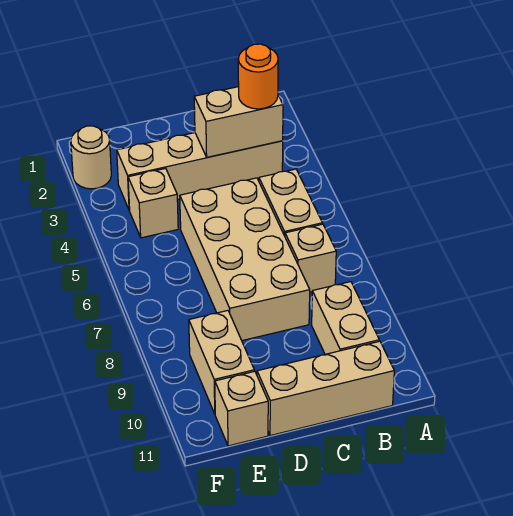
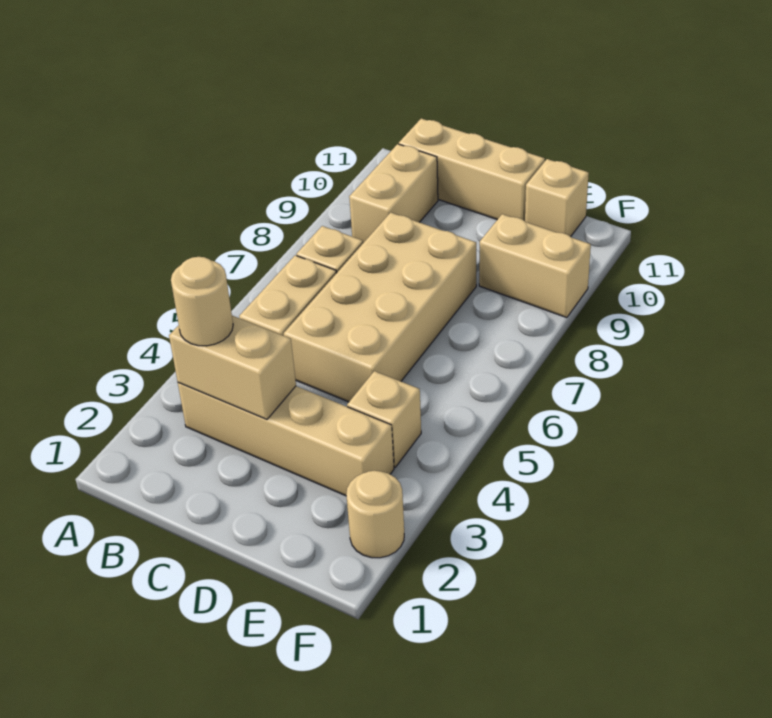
orange round brick B3 level 3 -> tan round brick B3 level 3
tan brick E9:E10 level 1 -> tan brick E9:F9 level 1

